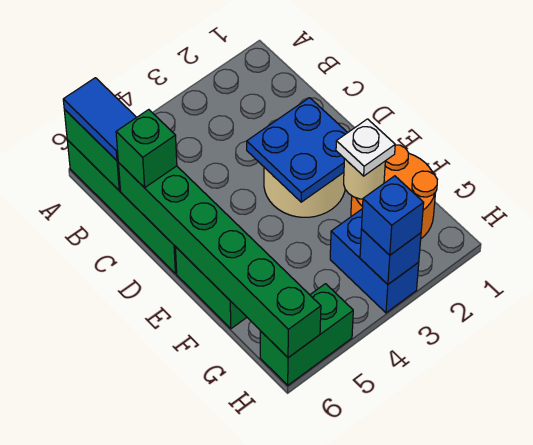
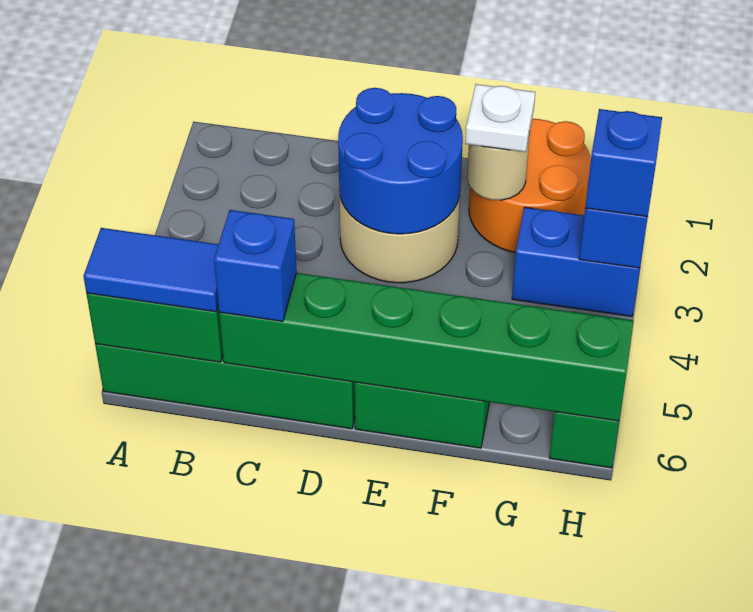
green brick C6 level 3 -> blue brick C6 level 3
blue plate D2:E3 level 2 -> blue round brick D2:E3 level 2

